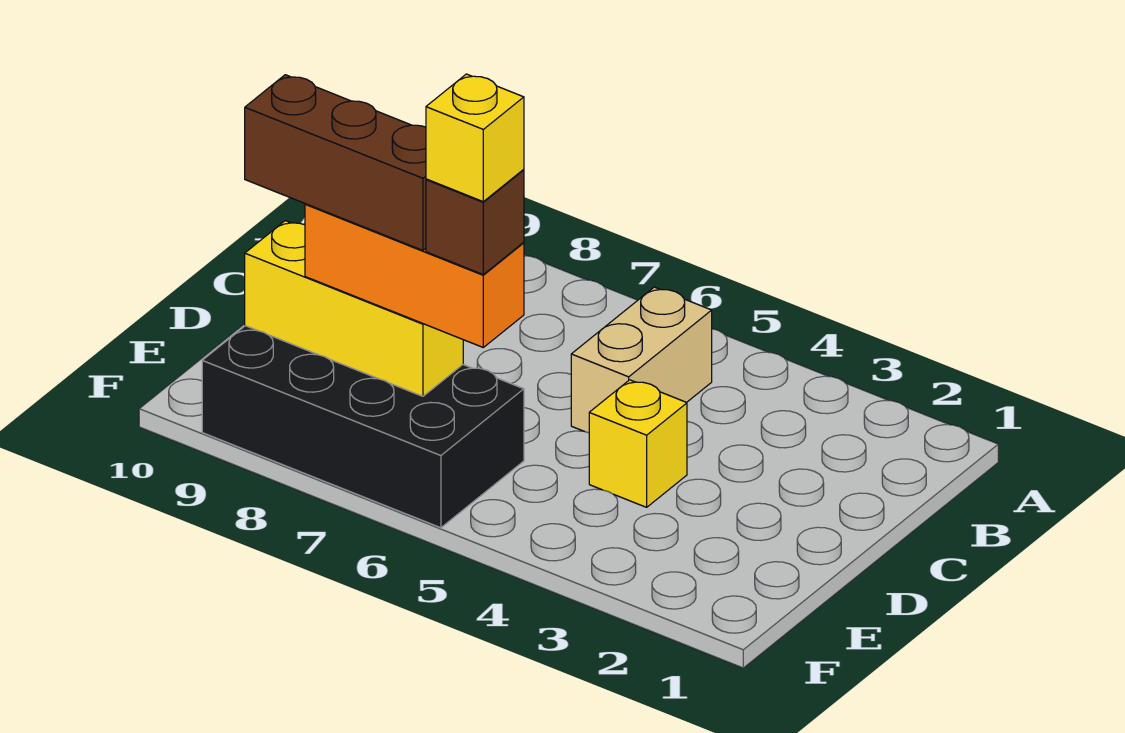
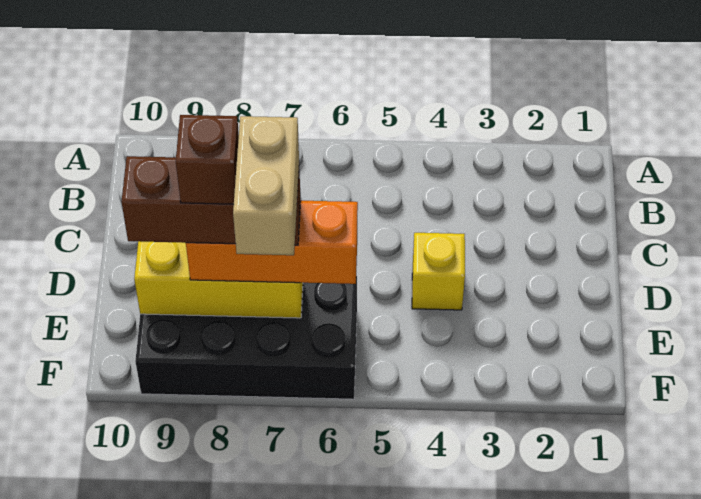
tan brick B5:C5 level 1 -> tan brick E7:F7 level 5
brown brick E6 level 4 -> brown brick E8 level 5
yellow brick E6 level 5 -> none

